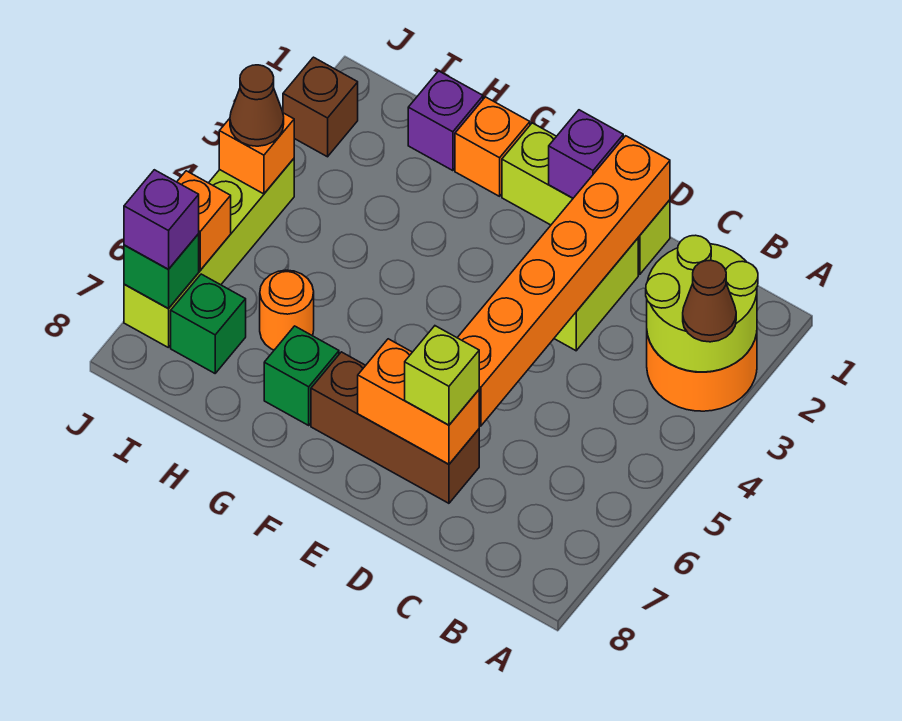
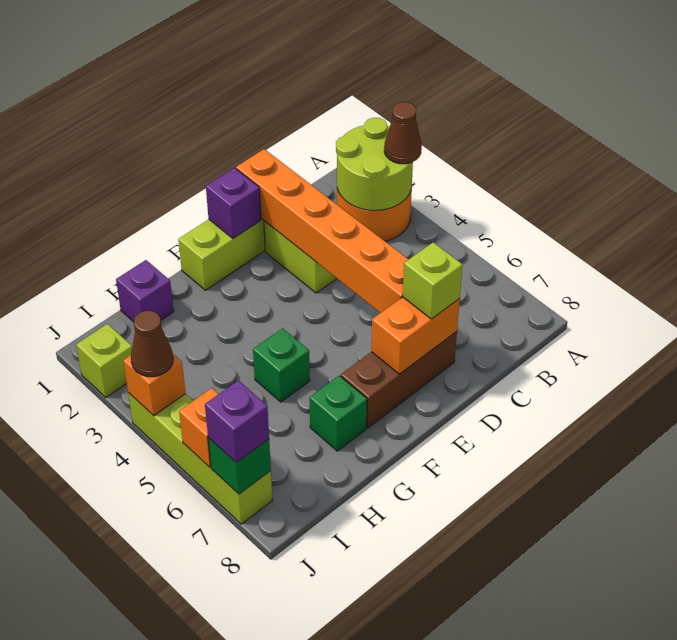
orange brick G1 level 1 -> none
orange round brick H6 level 1 -> none
green brick I7 level 1 -> green brick G5 level 1
brown brick J2 level 1 -> lime brick J2 level 1

